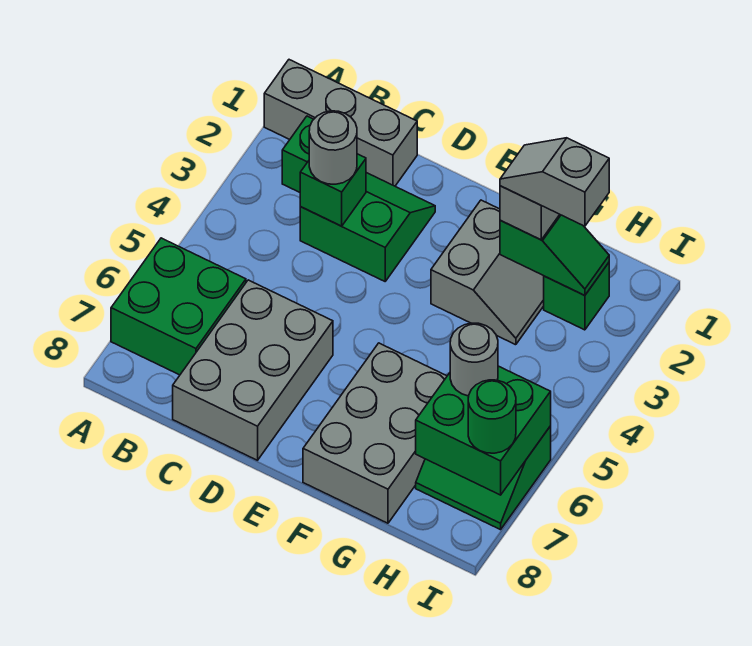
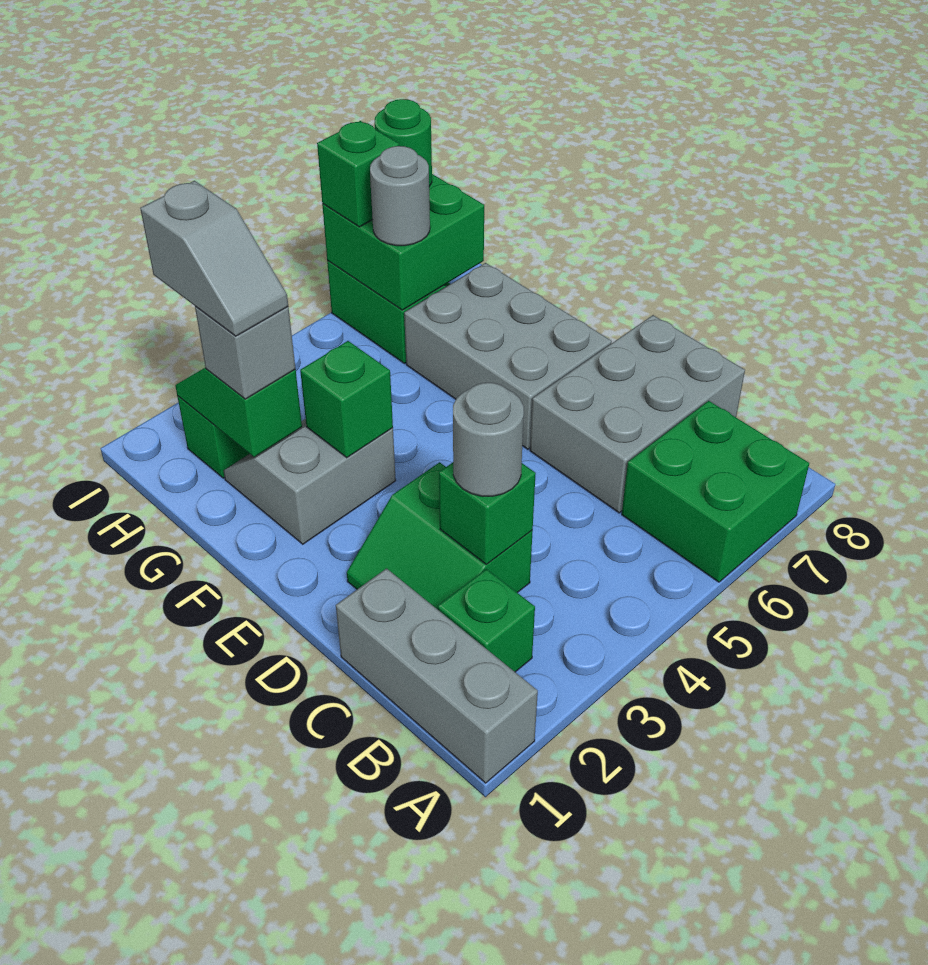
none -> green brick F3 level 2
grey brick F6:G8 level 1 -> grey brick E6:G7 level 1
none -> green brick I6 level 3

